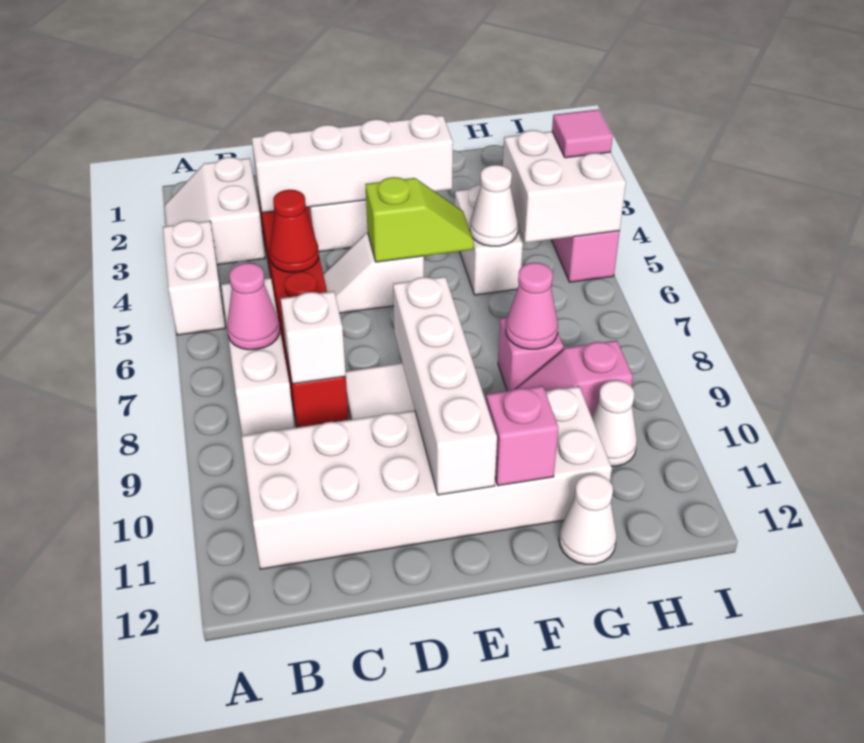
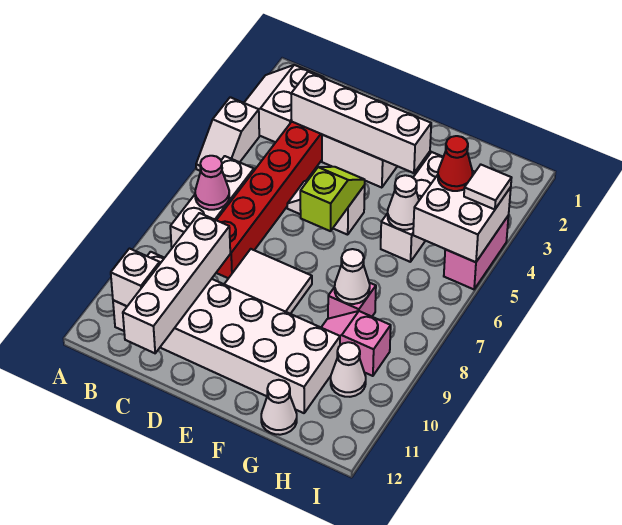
white brick A4:A5 level 1 -> white slope A4:A5 level 1 top 4
red cone C5 level 2 -> red cone H4 level 3
white brick C8 level 2 -> white brick B11 level 2
lime slope E5:F5 level 2 top E -> lime slope E5:E6 level 2 top 6
white brick E8:E11 level 2 -> white brick C9:C12 level 2
pink brick F11 level 2 -> none
white brick G4:G5 level 1 -> white brick G3:G5 level 1
pink cone G8 level 2 -> white cone G8 level 2
pink tile I4 level 3 -> white tile I4 level 3

